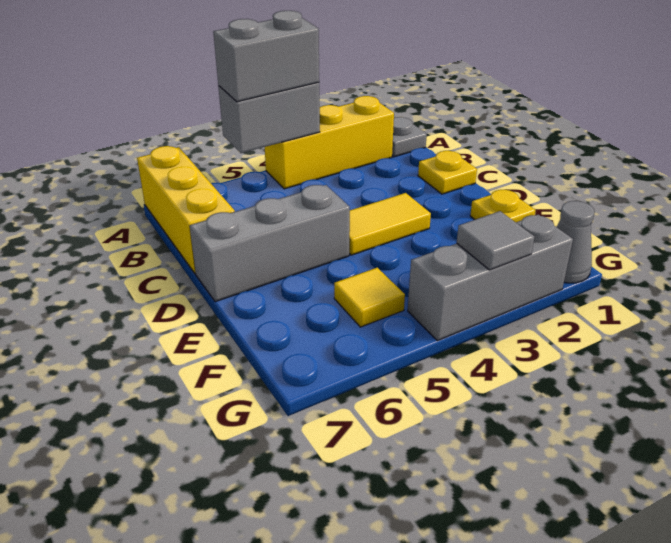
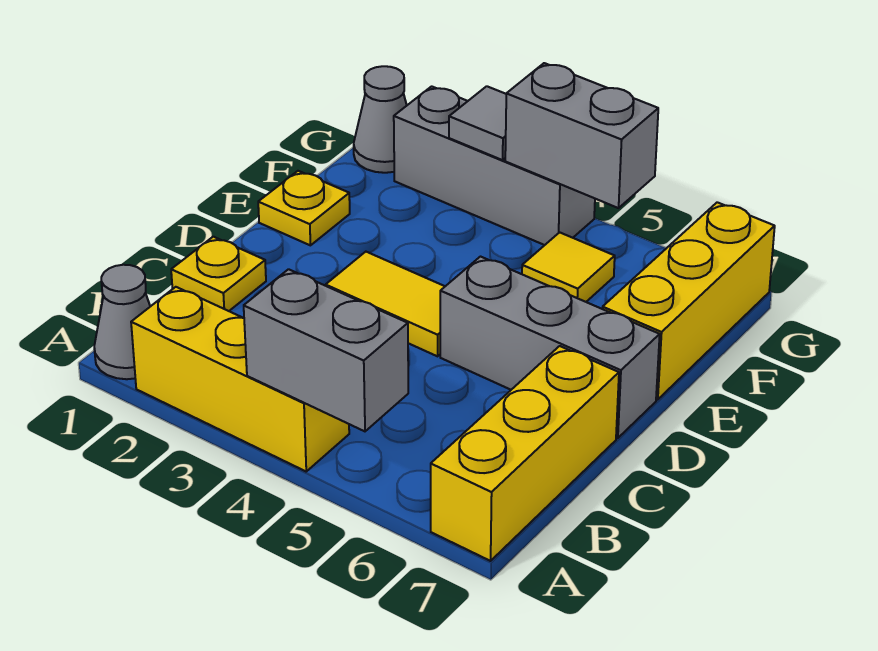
grey plate A1 level 1 -> grey cone A1 level 1
grey brick A4:A5 level 3 -> grey brick G4:G5 level 2
none -> yellow brick E7:G7 level 1

